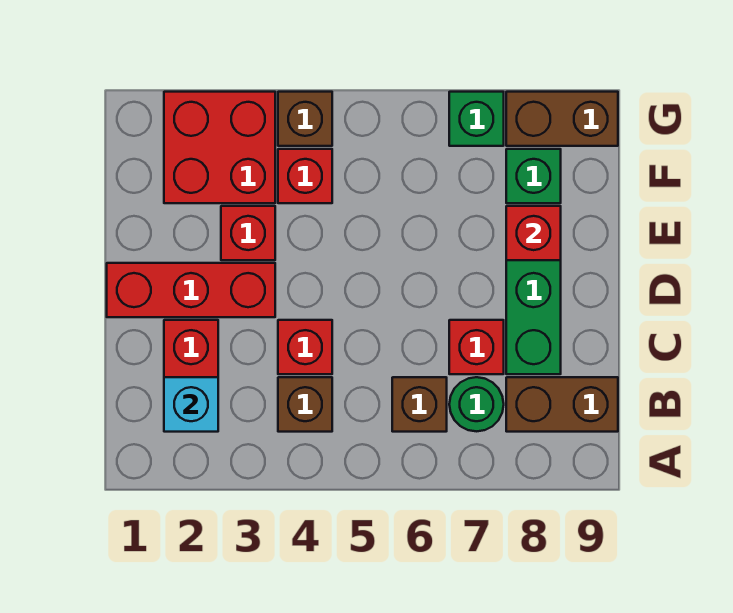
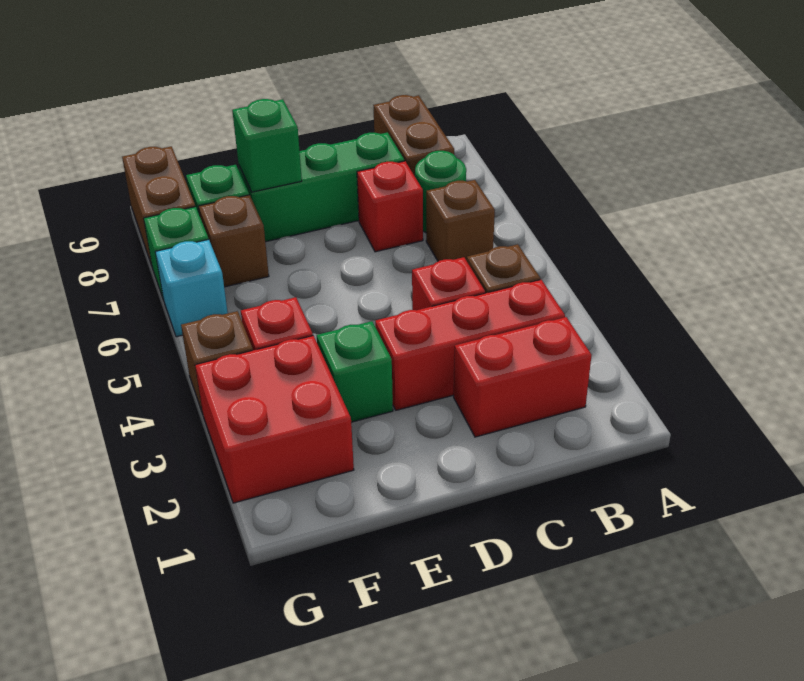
cyan brick B2 level 2 -> cyan brick G6 level 1
red brick D1:D3 level 1 -> red brick B3:D3 level 1
red brick E3 level 1 -> green brick E3 level 1
red brick E8 level 2 -> green brick E8 level 2
none -> brown brick F7 level 1

